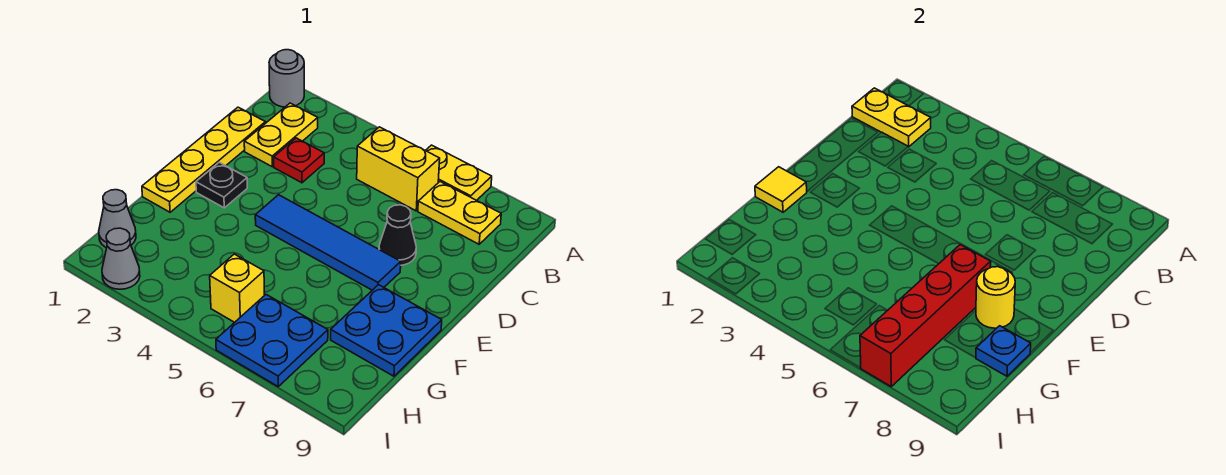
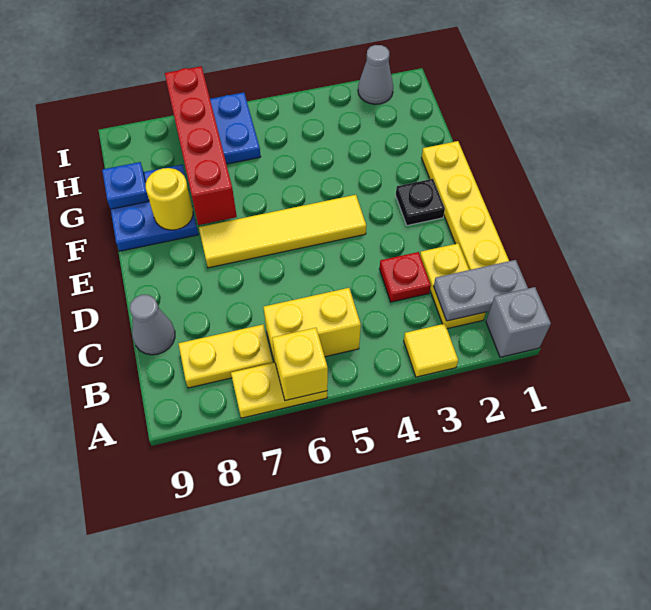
grey round brick A1 level 1 -> grey brick A1 level 1
yellow plate B1:B2 level 2 -> grey plate B1:B2 level 2
black cone D7 level 1 -> none
blue tile E4:E7 level 1 -> yellow tile E4:E7 level 1
yellow tile F1 level 2 -> yellow tile A3 level 1
grey cone H1 level 1 -> grey cone C9 level 1
yellow brick H5 level 1 -> yellow brick A6 level 2

